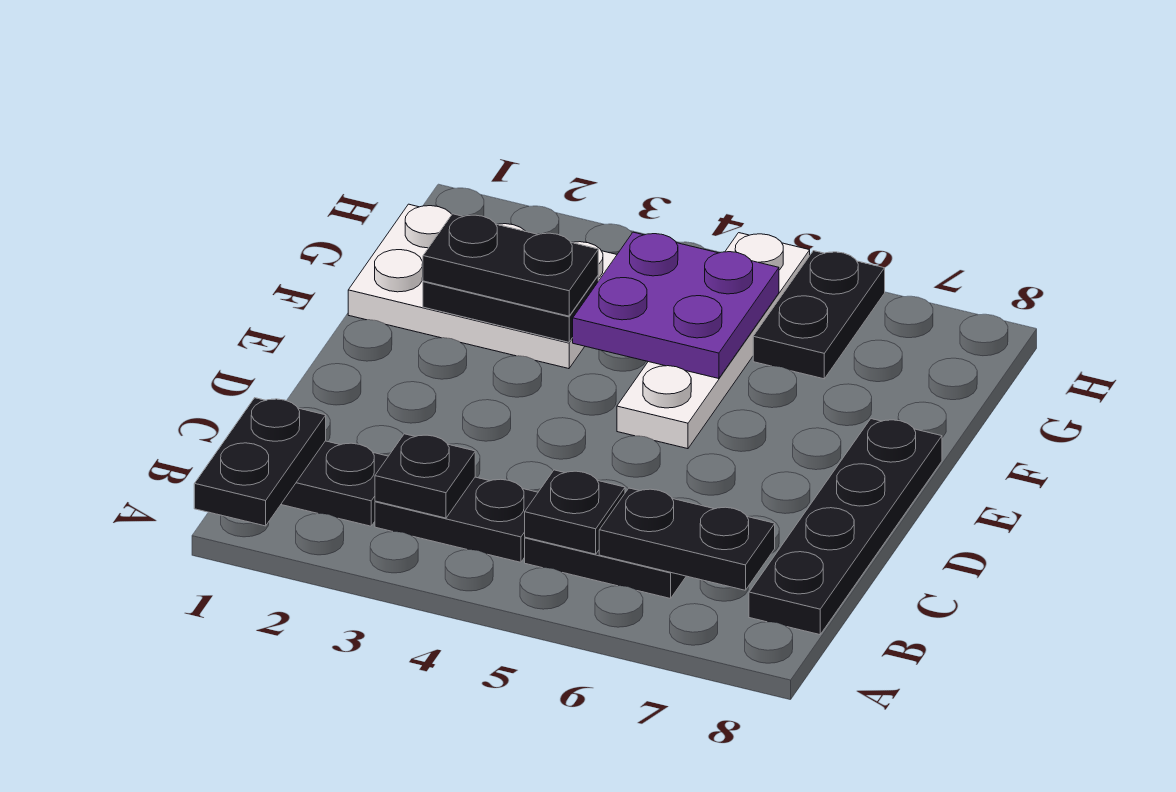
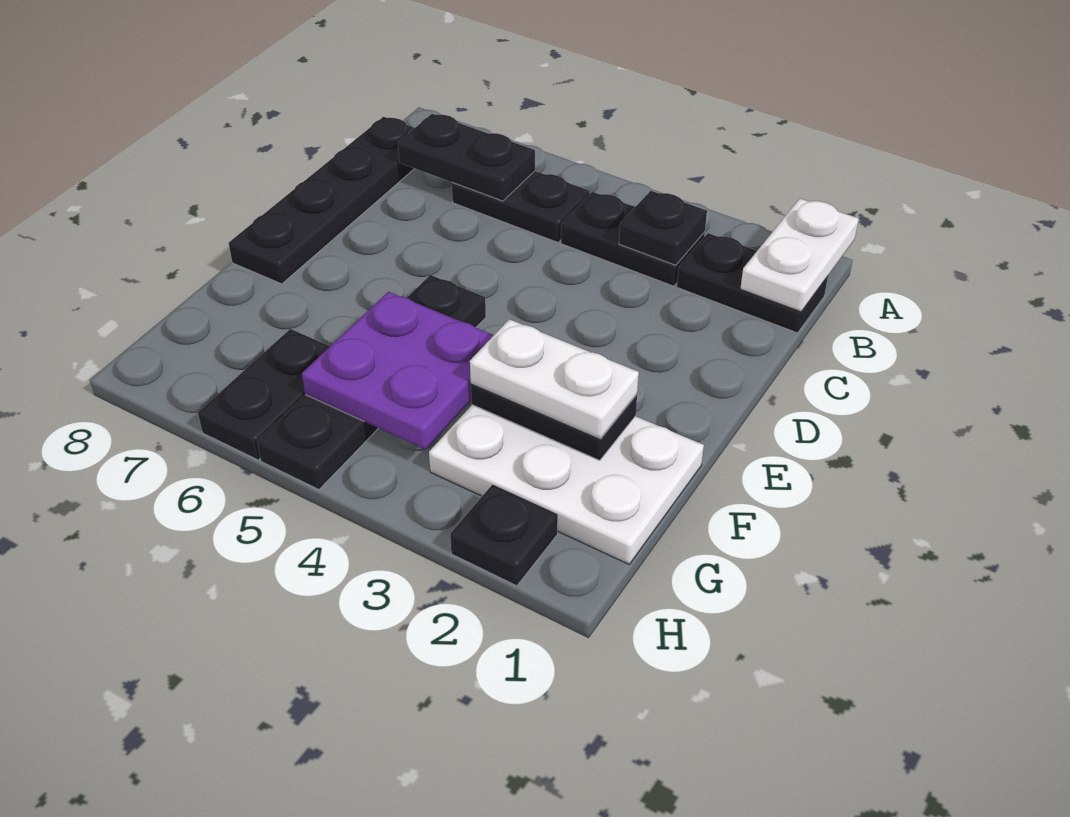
black plate A1:B1 level 2 -> white plate A1:B1 level 2
black plate B5 level 2 -> black plate H2 level 1
white plate E5:H5 level 1 -> black plate E5:H5 level 1
black plate F2:F3 level 3 -> white plate F2:F3 level 3

